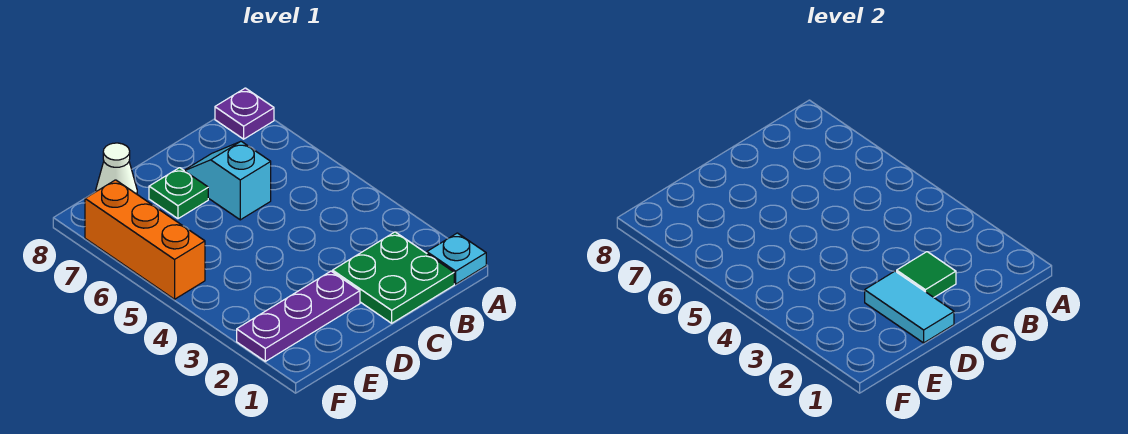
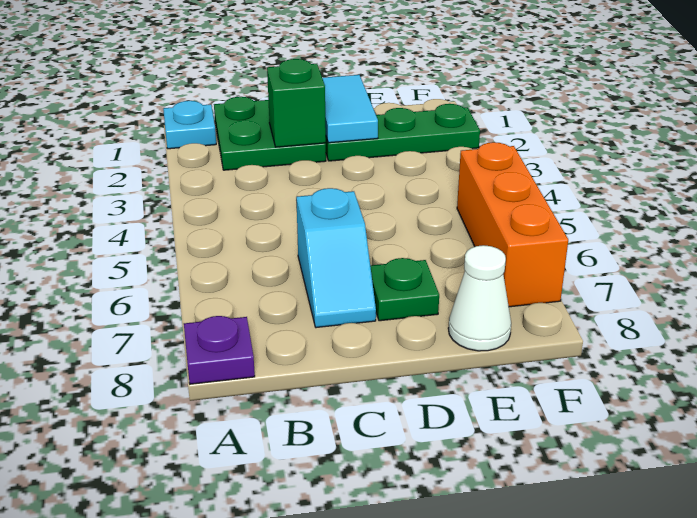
green tile C2 level 2 -> green brick C2 level 2
purple plate D2:F2 level 1 -> green plate D2:F2 level 1

